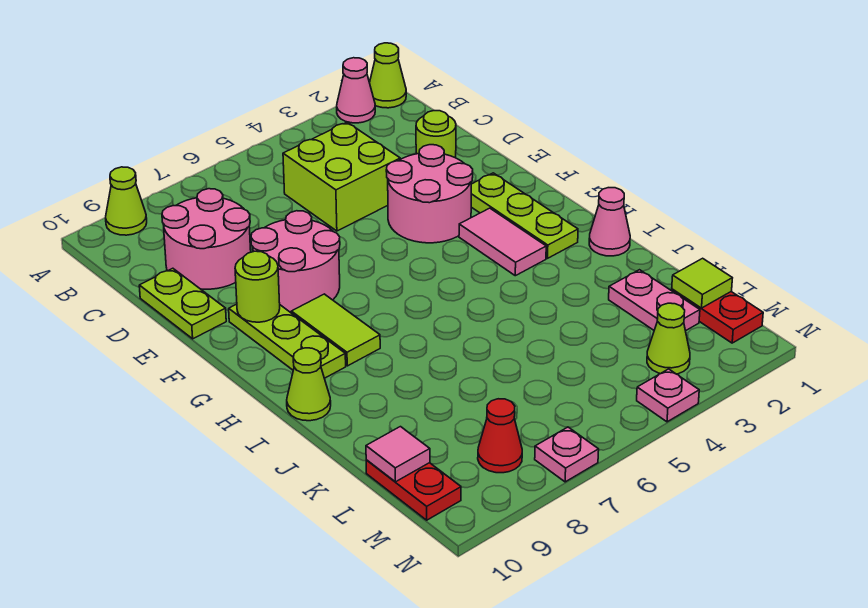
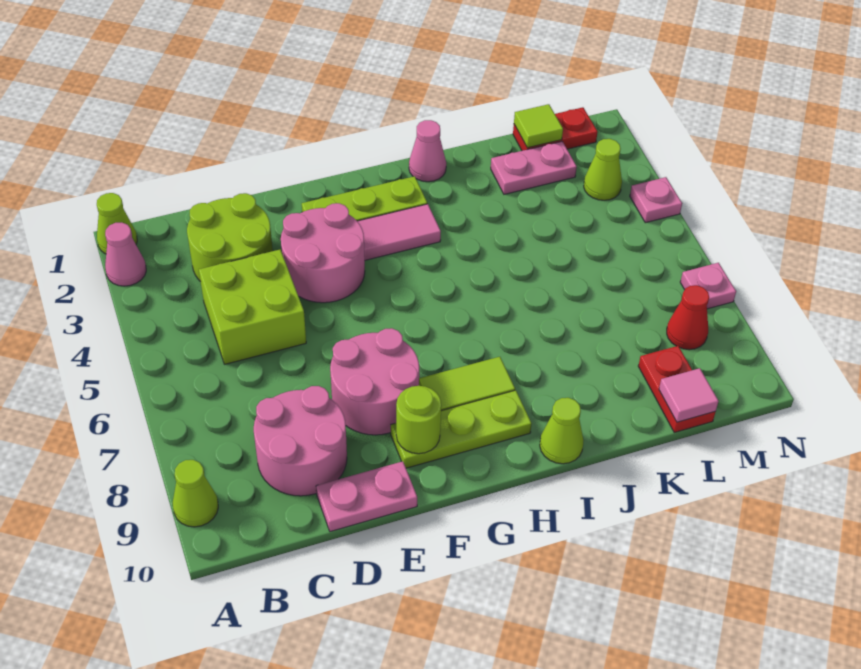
lime round brick D2 level 1 -> lime round brick C2:D3 level 1
lime plate D10:E10 level 1 -> pink plate D10:E10 level 1
red plate L10:M10 level 1 -> red plate L9:L10 level 1

